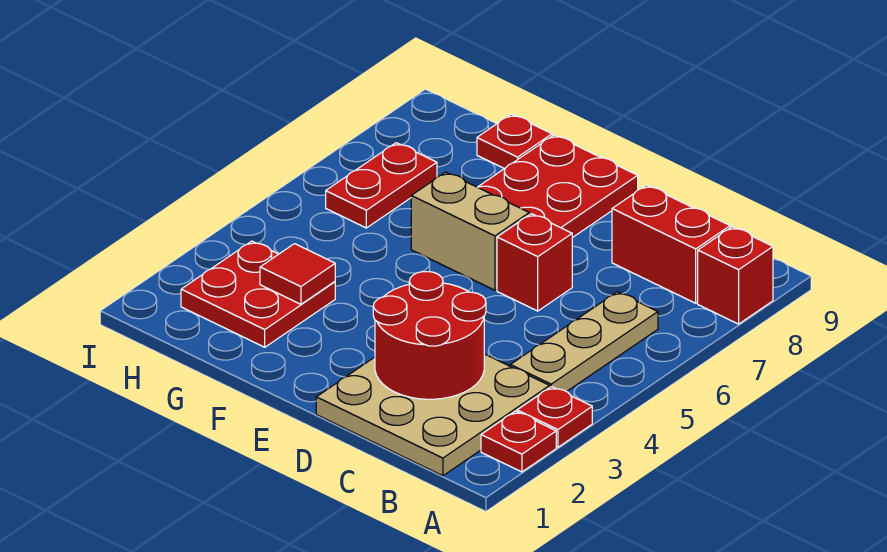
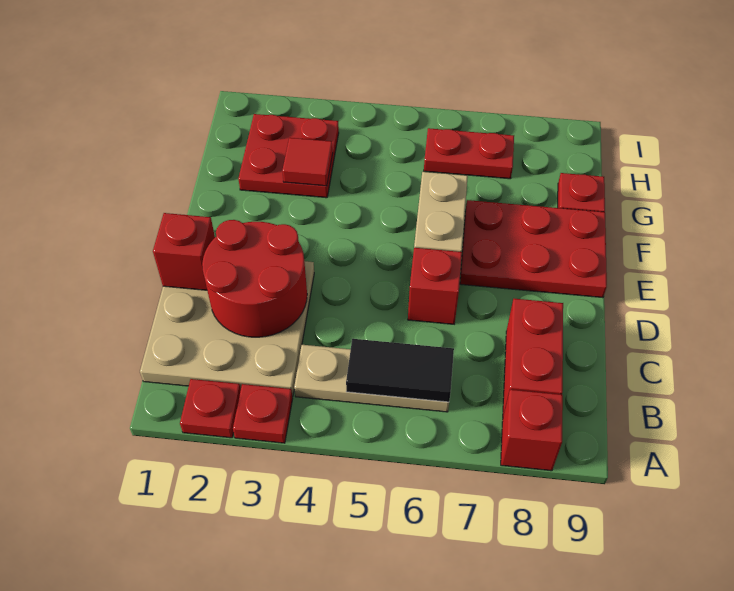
none -> black tile B5:B6 level 2
none -> red brick D1 level 2

